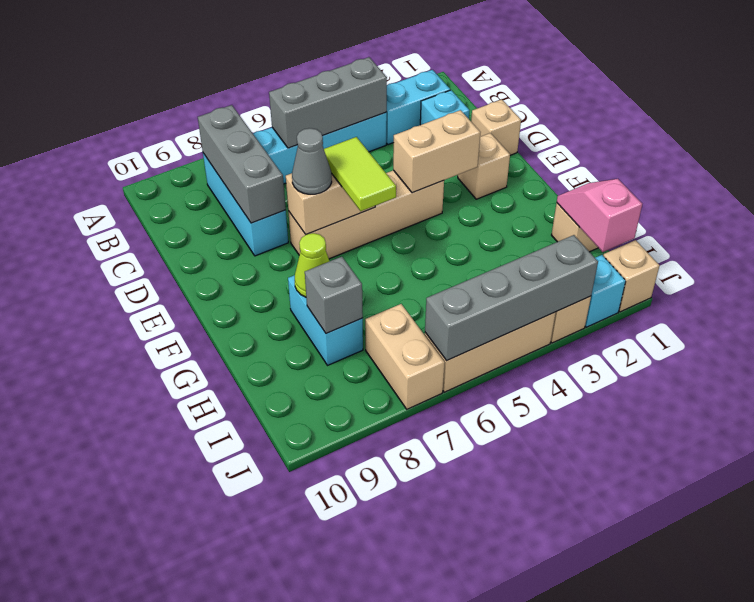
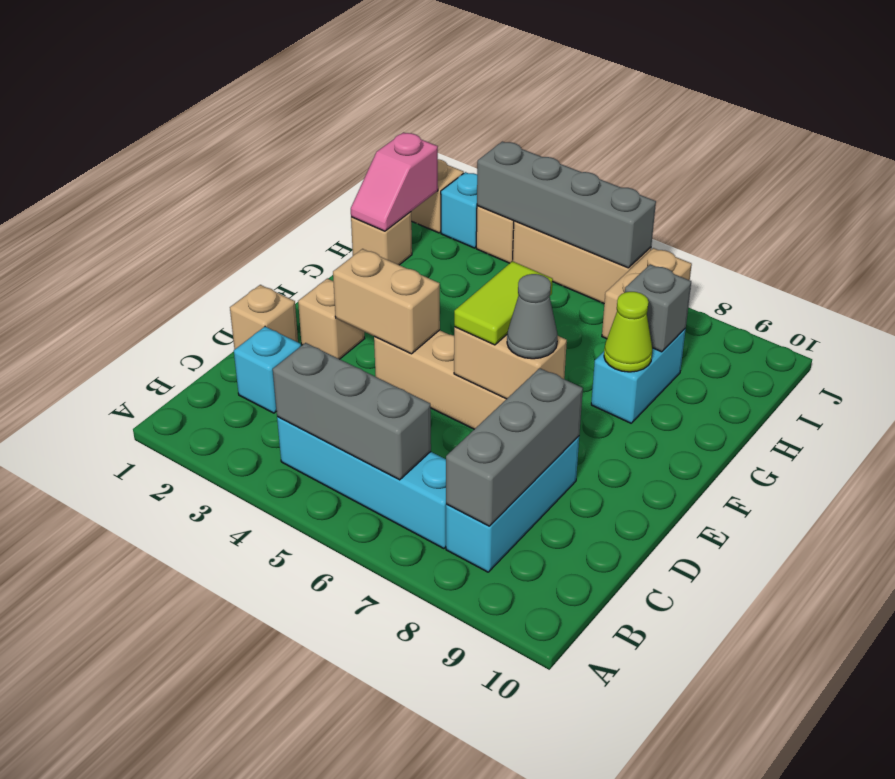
cyan brick B2:B3 level 1 -> none

